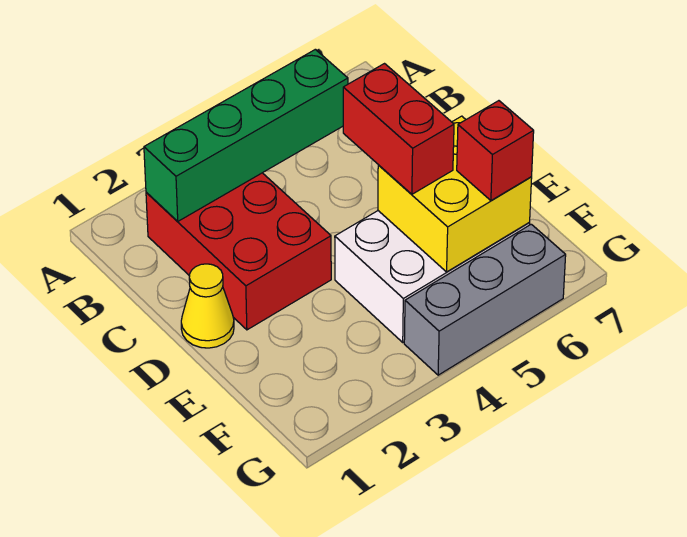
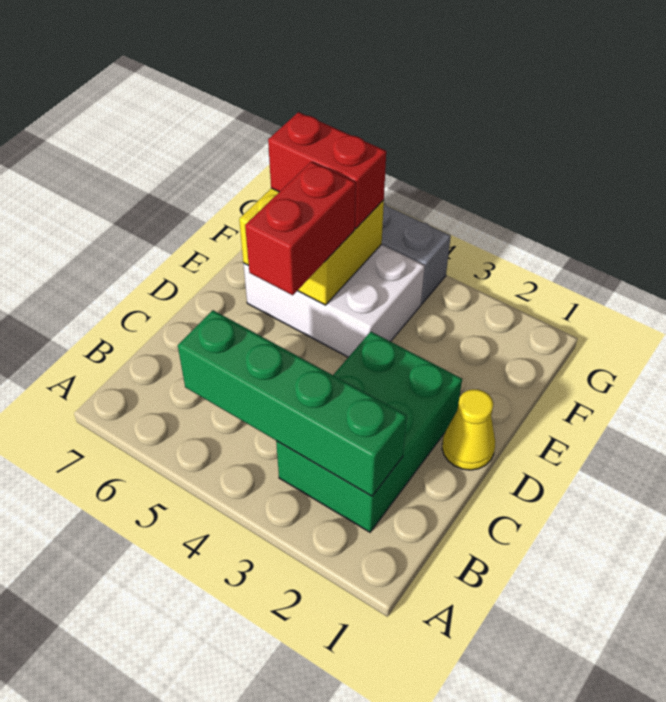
red brick B2:D3 level 1 -> green brick B2:D3 level 1
red brick F6 level 3 -> red brick F5:F6 level 3

